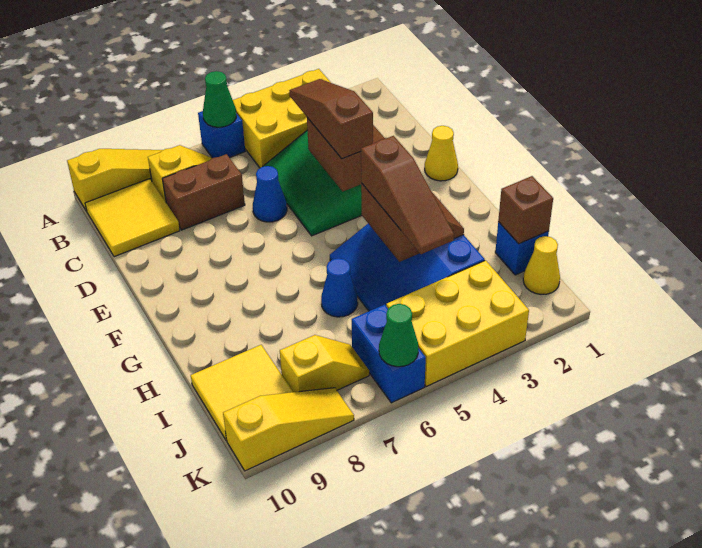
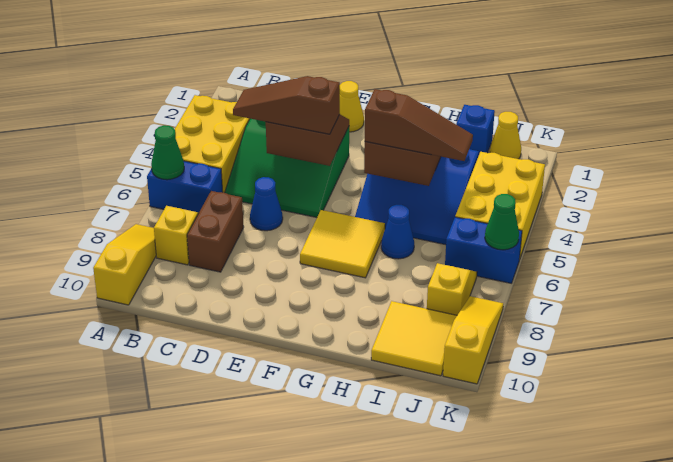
blue brick A6 level 1 -> blue brick A6:B6 level 1
yellow tile B9:C10 level 1 -> yellow tile F6:G7 level 1
brown brick I1 level 2 -> none

